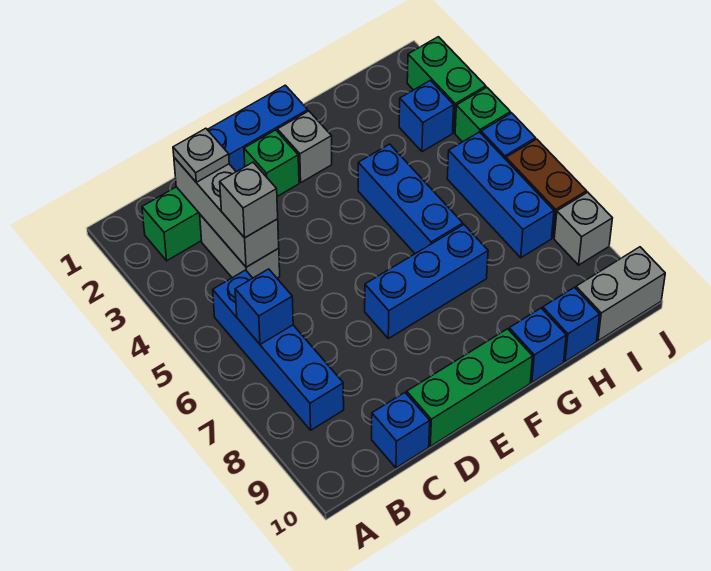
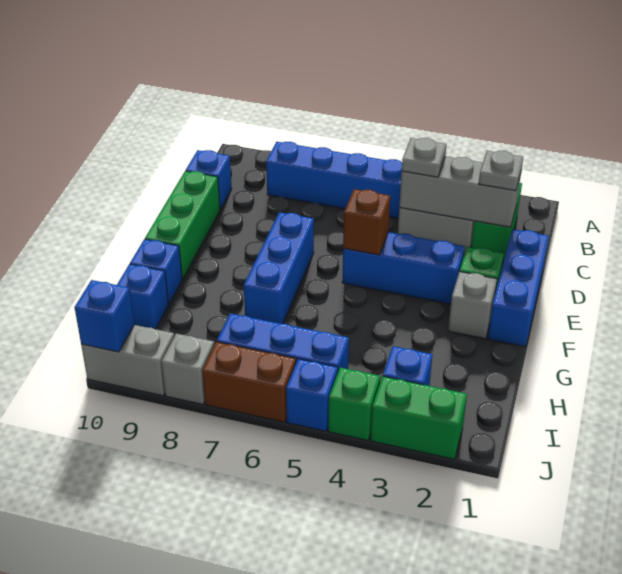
blue brick B6 level 2 -> blue brick J10 level 2
grey brick C4 level 3 -> grey plate C4 level 3
none -> brown brick E5 level 2
blue brick G4:G6 level 1 -> blue brick E3:E5 level 1
grey brick I10:J10 level 1 -> grey brick J9:J10 level 1

